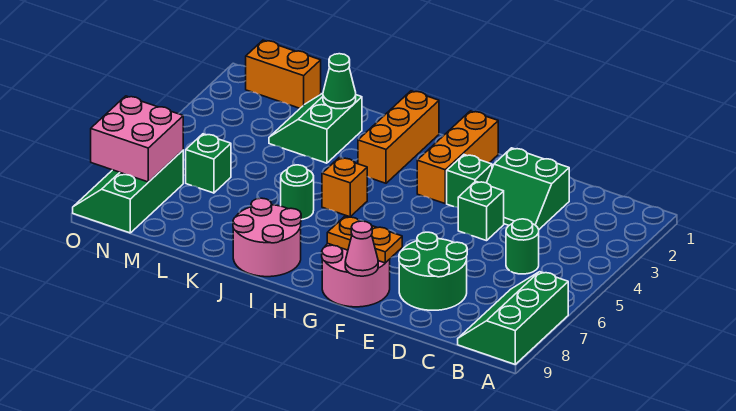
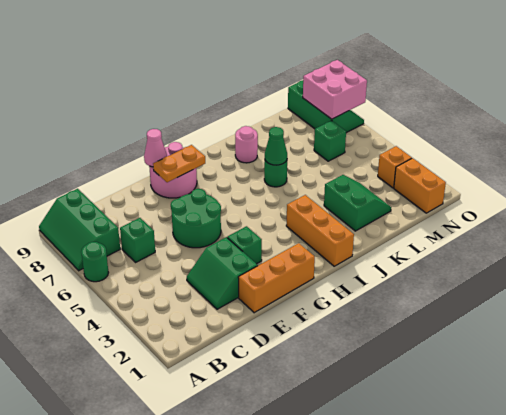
green slope A7:B9 level 1 top A -> green slope A7:B9 level 1 top B
green round brick C5 level 1 -> green round brick A6 level 1
green slope D2:E3 level 1 top 2 -> green slope D2:E3 level 1 top E
green round brick D7:E8 level 1 -> green round brick E5:F6 level 1
green brick E4 level 1 -> green brick C6 level 1
orange brick G1:G3 level 1 -> orange brick E1:G1 level 1
orange brick I5 level 1 -> orange brick N3 level 1
pink round brick I8:J9 level 1 -> pink round brick J8 level 1
green cone K2 level 2 -> green cone J6 level 2
orange brick M1:N1 level 1 -> orange brick N1:N2 level 1

